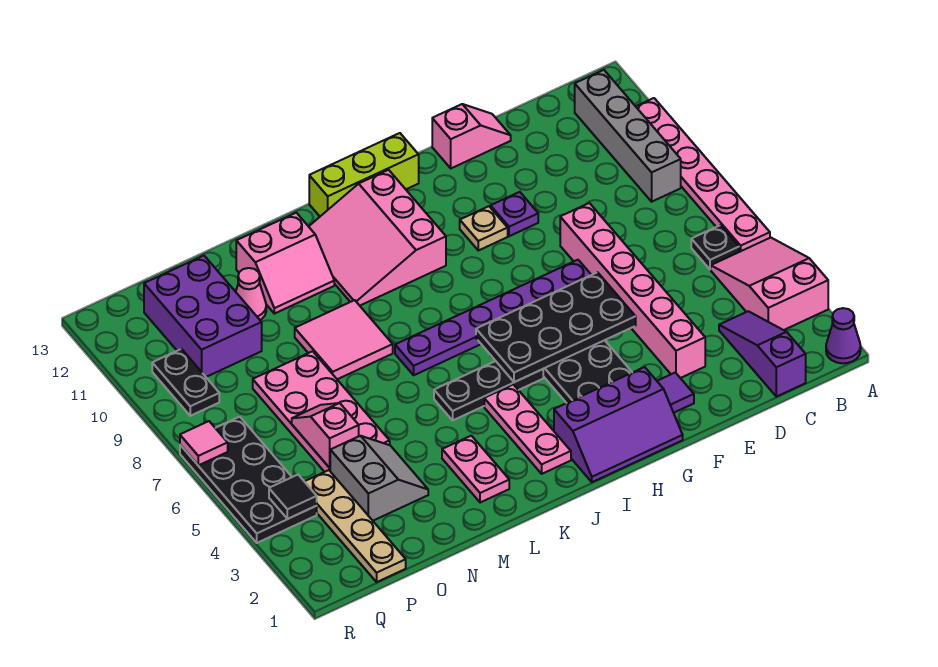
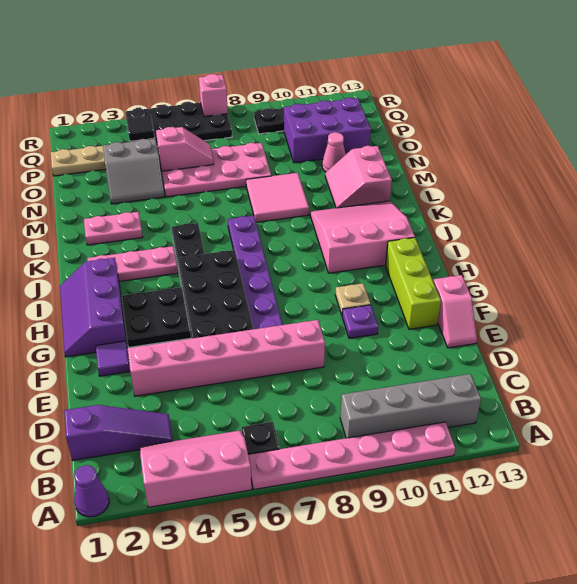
pink slope A3:B5 level 1 top 3 -> pink slope A3:B5 level 1 top A
lime brick H13:J13 level 1 -> lime brick F12:H12 level 1
pink tile R7 level 2 -> pink brick R7 level 2

